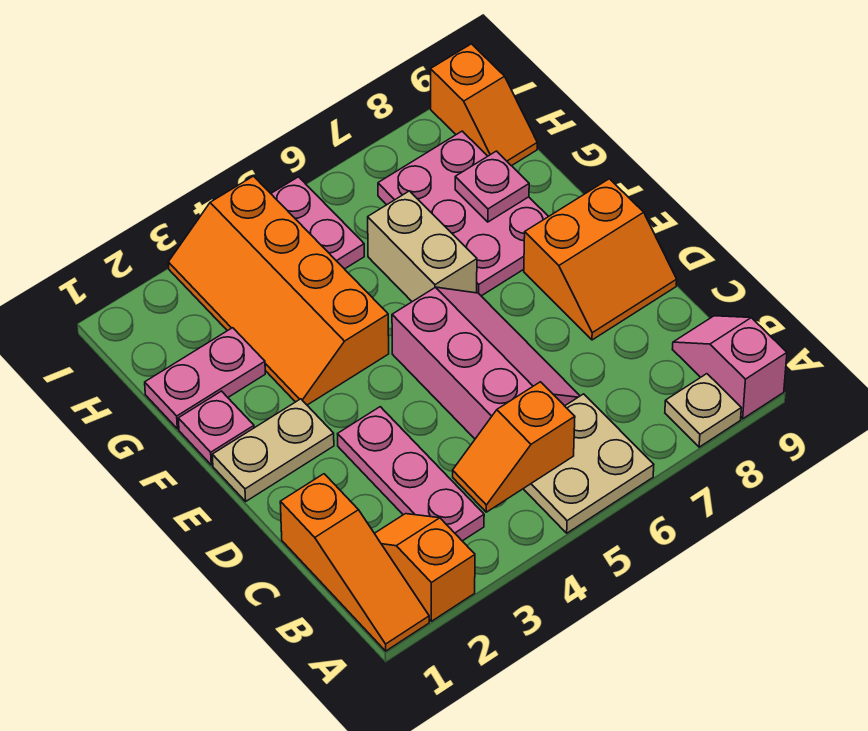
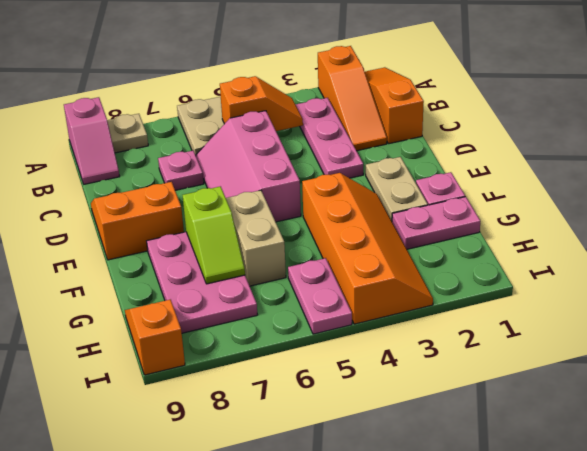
orange slope A2:B2 level 1 top A -> orange slope A2:C2 level 1 top A
tan plate E1:E2 level 1 -> tan plate E2:F2 level 1
none -> lime slope F7:G7 level 2 top F
pink plate G8 level 2 -> pink plate C7 level 1

